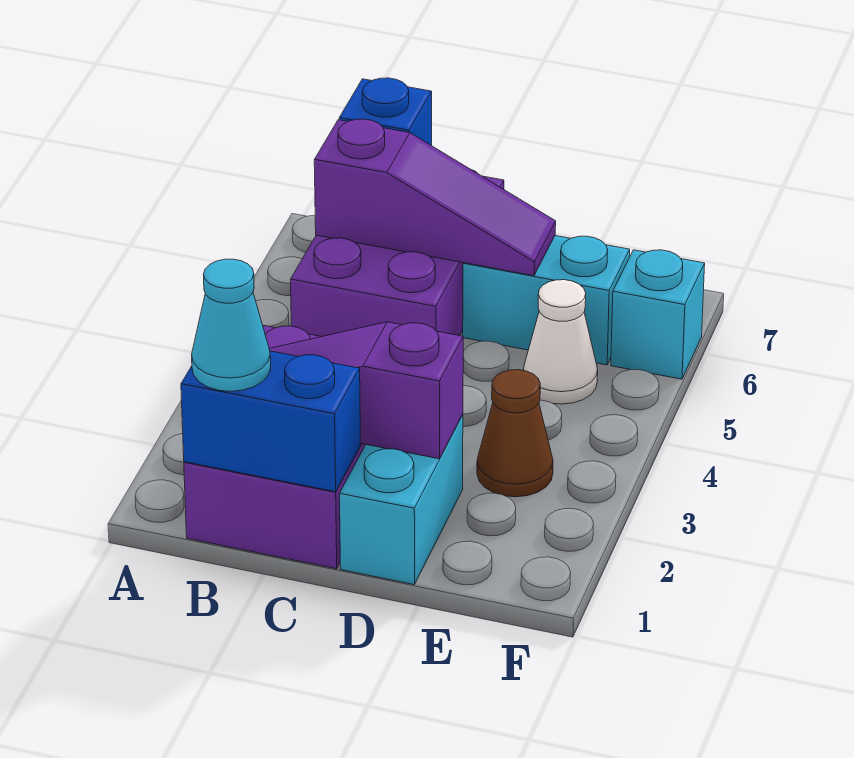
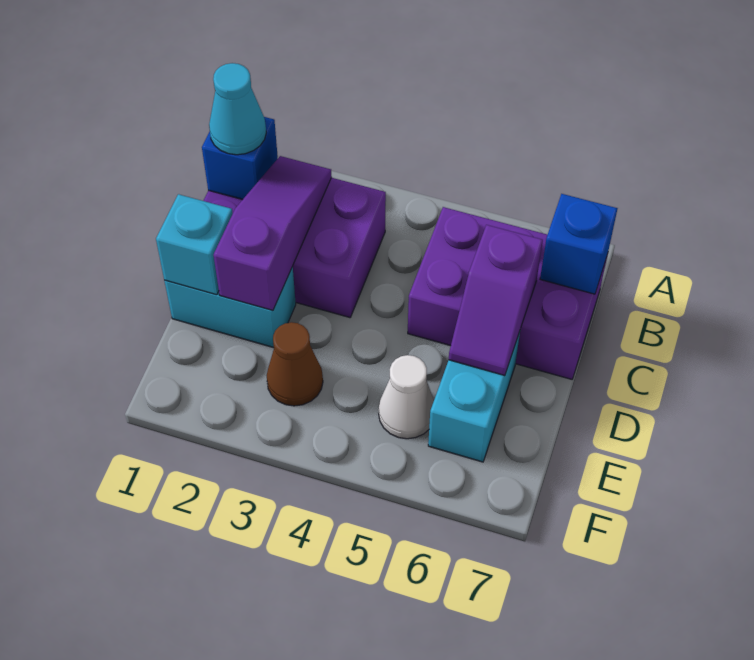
blue brick B1:C1 level 2 -> blue brick B1 level 2
purple slope B6:D6 level 2 top B -> purple slope C6:D6 level 2 top C
cyan brick F6 level 1 -> cyan brick D1 level 2

